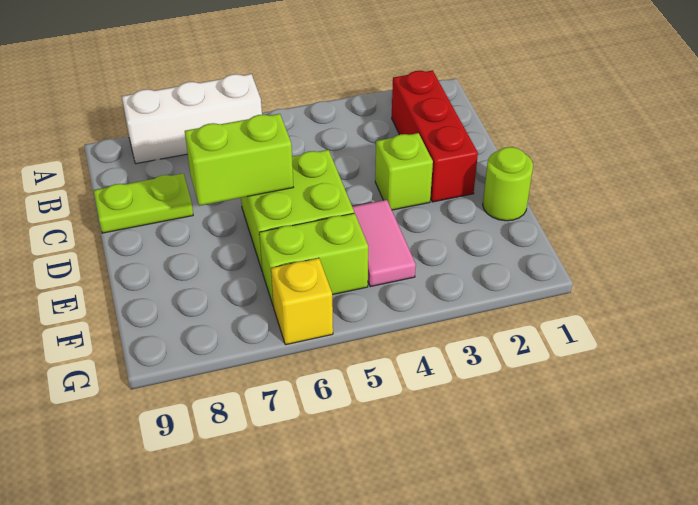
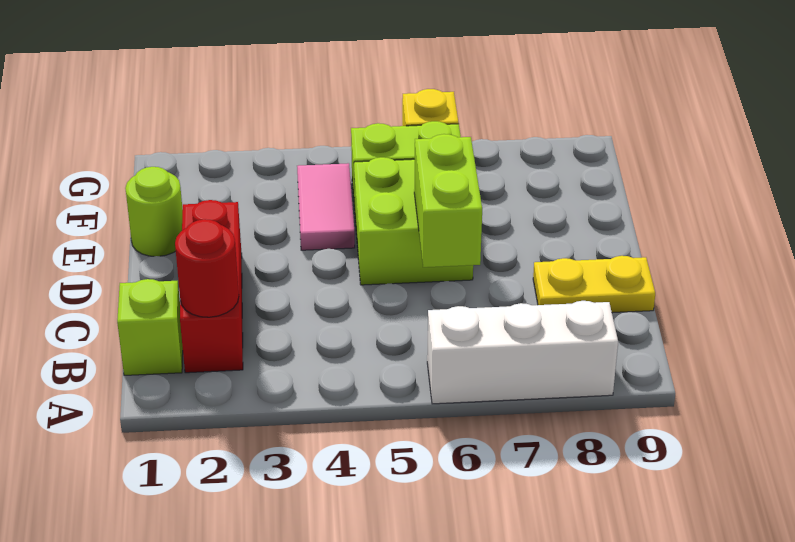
none -> red round brick B2 level 2
lime plate C8:C9 level 1 -> yellow plate C8:C9 level 1
lime brick D3 level 1 -> lime brick B1 level 1
lime brick D6:D7 level 2 -> lime brick C6:D6 level 2

